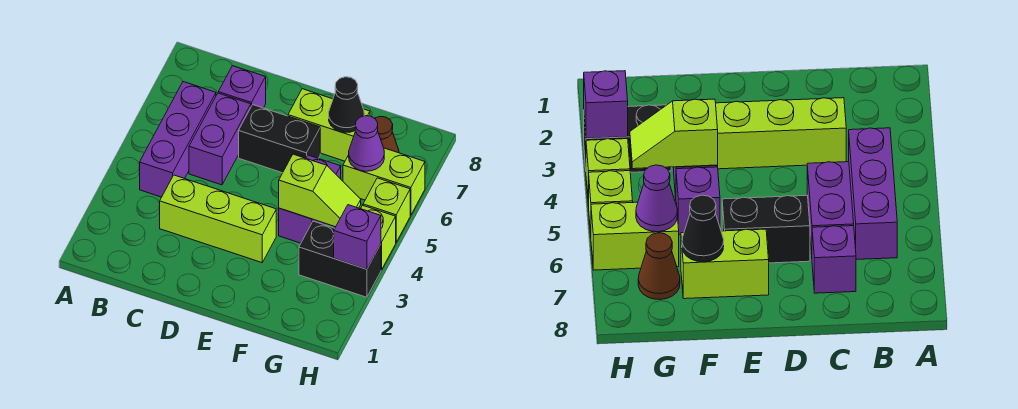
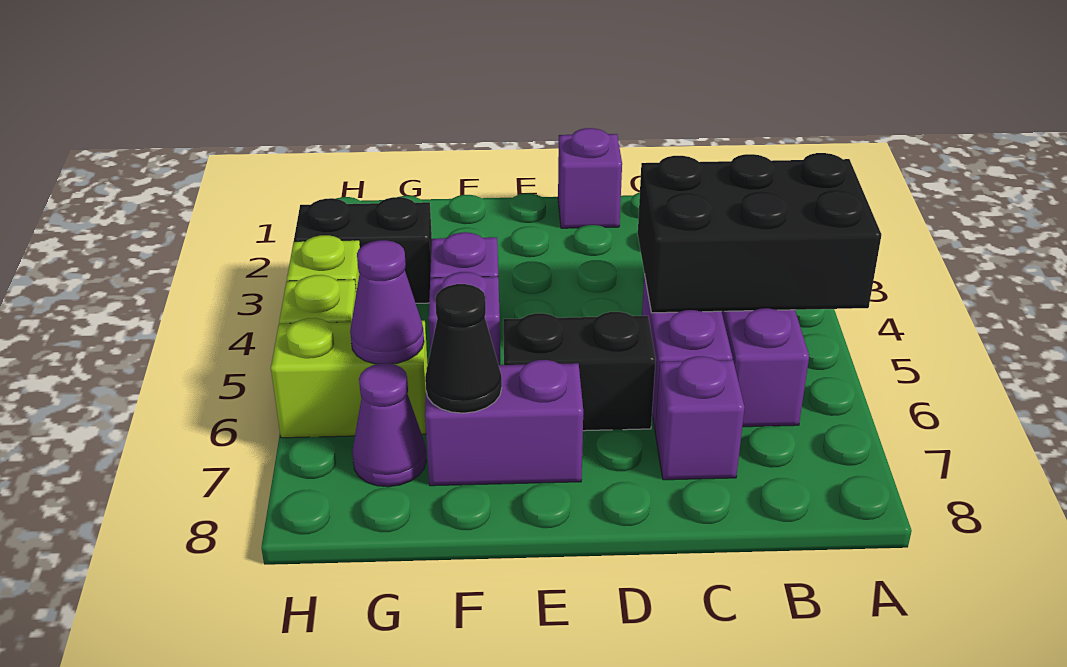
none -> black brick A4:C5 level 2
lime brick C3:E3 level 1 -> none
lime brick E7:F7 level 1 -> purple brick E7:F7 level 1
lime slope F4:G4 level 2 top F -> none
brown cone G7 level 1 -> purple cone G7 level 1
purple brick H3 level 2 -> purple brick D1 level 1

